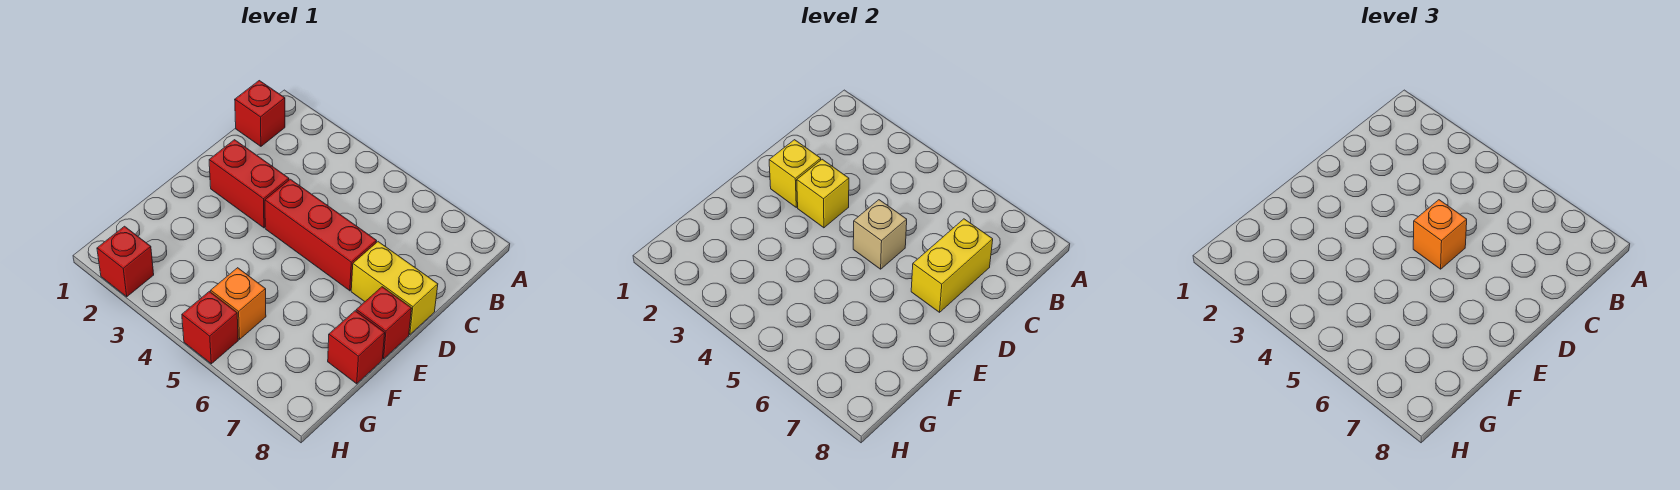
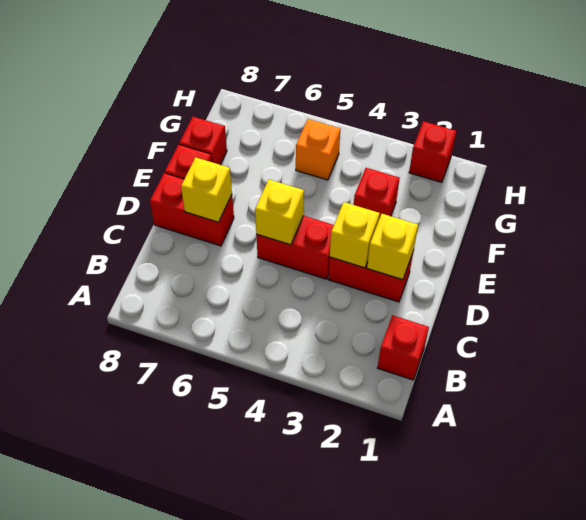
yellow brick C7:D7 level 2 -> yellow brick D7 level 2
red brick D4:D6 level 1 -> red brick D4:D5 level 1
tan brick D5 level 2 -> yellow brick D5 level 2
orange brick D5 level 3 -> none
yellow brick D7:D8 level 1 -> red brick D7:D8 level 1
red brick H5 level 1 -> red brick F3 level 1

